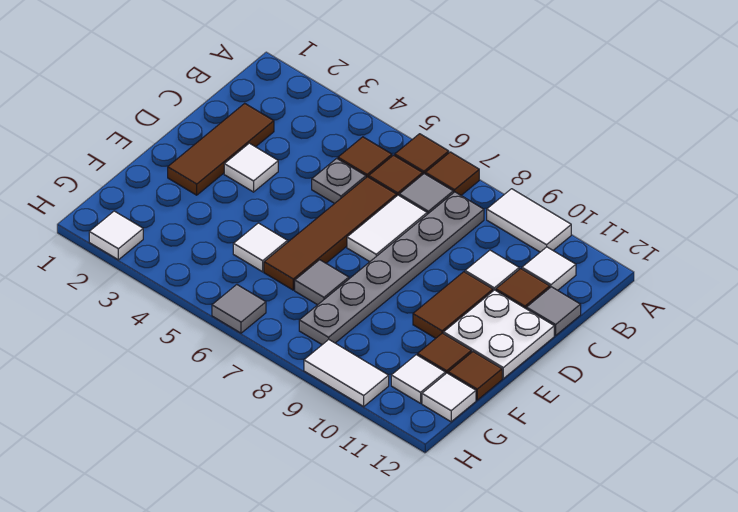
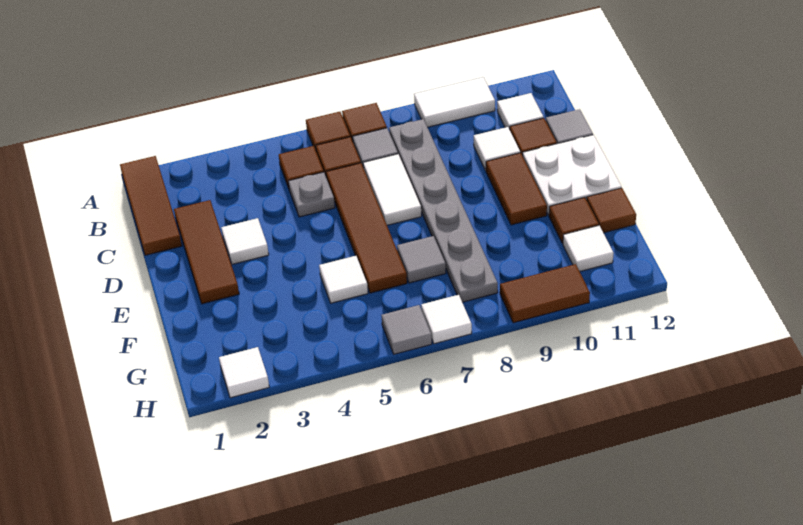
none -> brown tile A1:C1 level 1
white tile G12 level 1 -> white tile H7 level 1
white tile H9:H10 level 1 -> brown tile H9:H10 level 1

